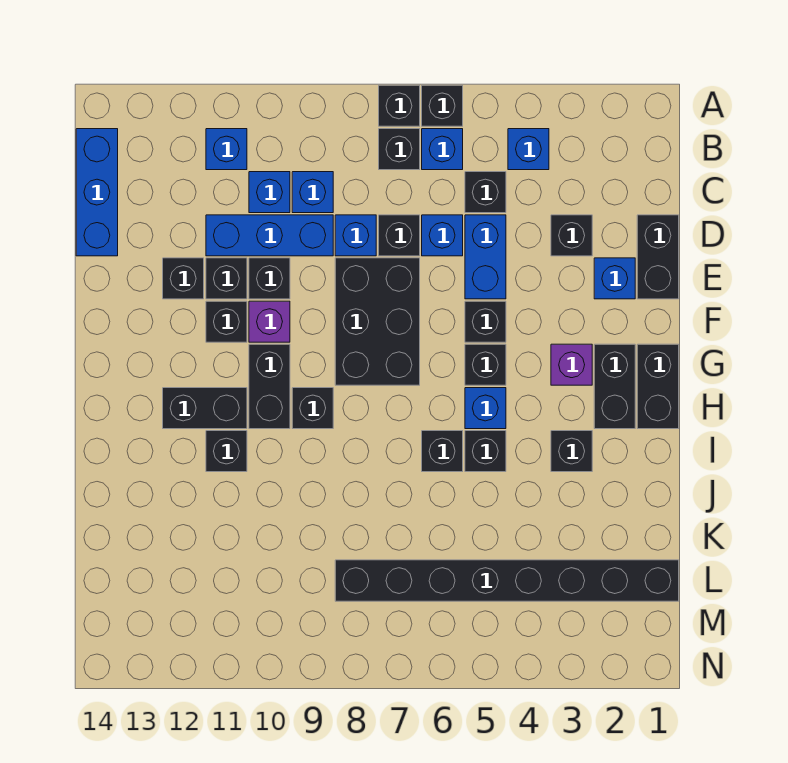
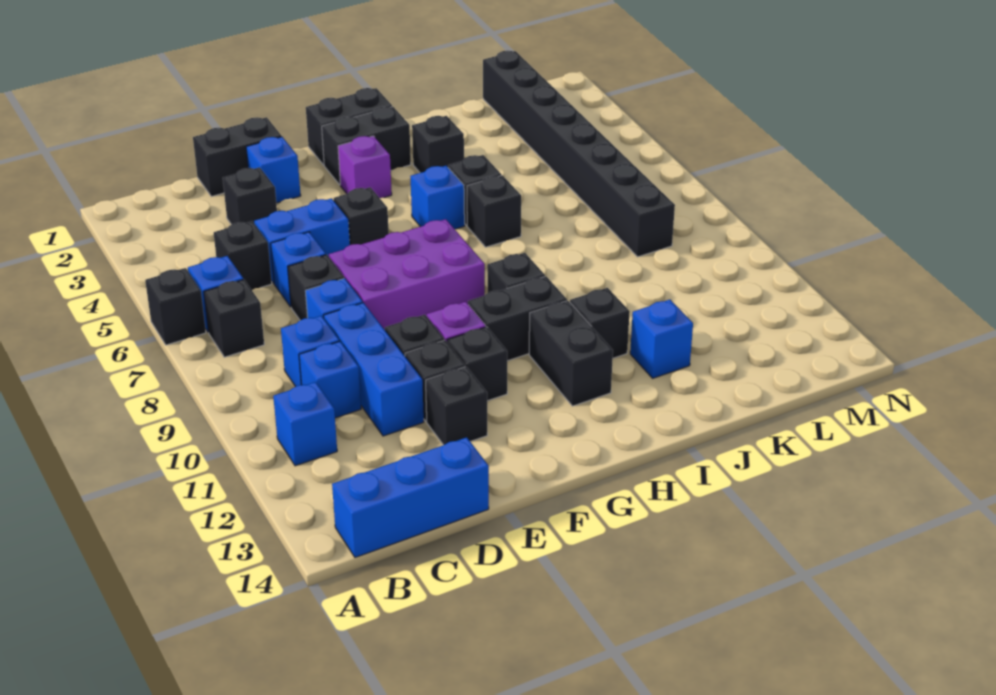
black brick A7 level 1 -> none
blue brick B4 level 1 -> blue brick J12 level 1
black brick E7:G8 level 1 -> purple brick E7:G8 level 1
black brick G5 level 1 -> none

